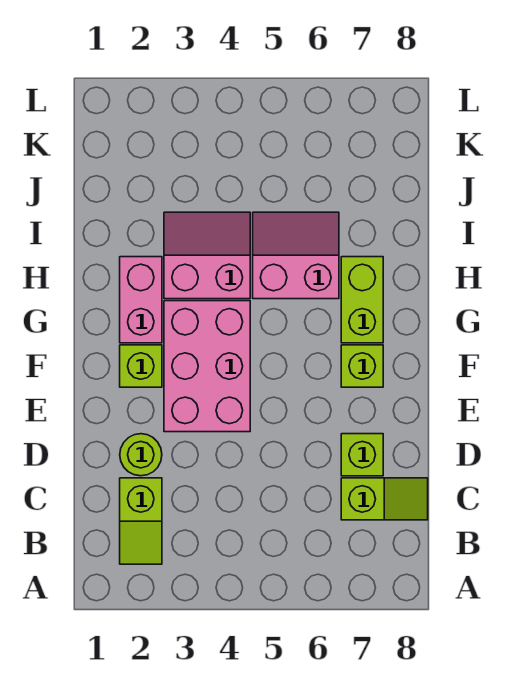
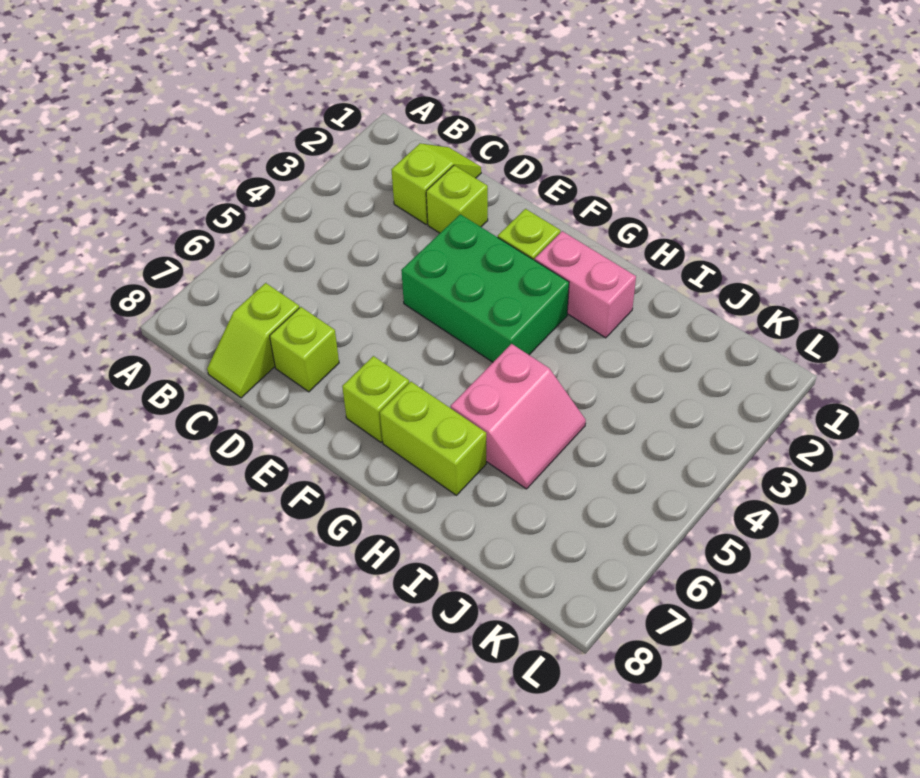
lime slope B2:C2 level 1 top C -> lime slope C1:C2 level 1 top 2
lime round brick D2 level 1 -> lime brick D2 level 1
pink brick E3:G4 level 1 -> green brick E3:G4 level 1
pink slope H3:I4 level 1 top H -> none

